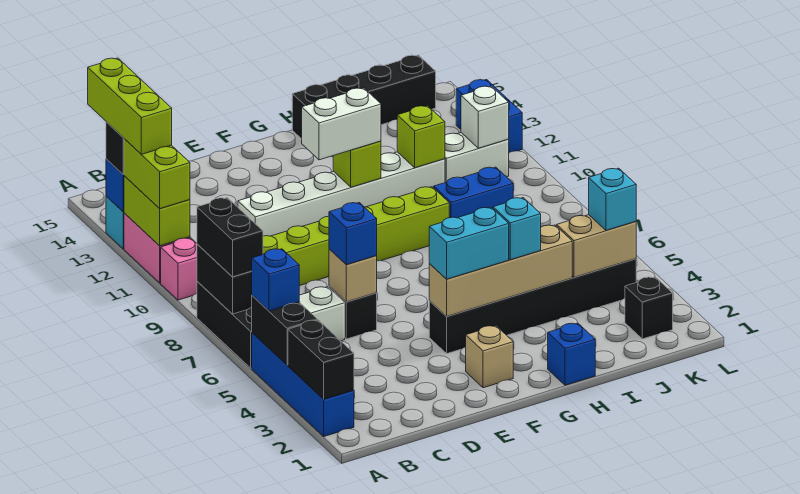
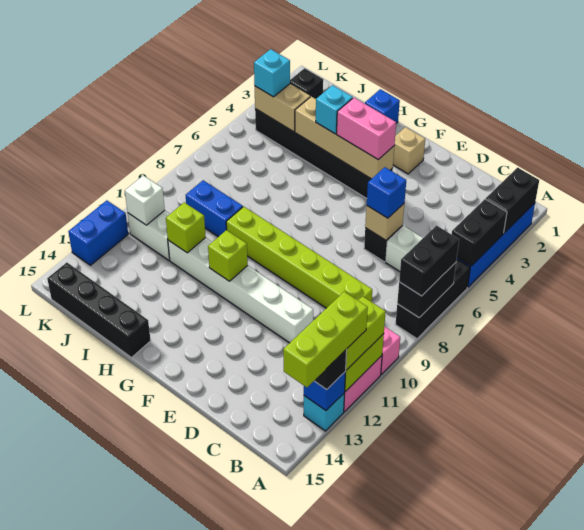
blue brick A5 level 3 -> none
cyan brick F4:G4 level 3 -> pink brick F4:G4 level 3
white brick F11:G11 level 3 -> none

